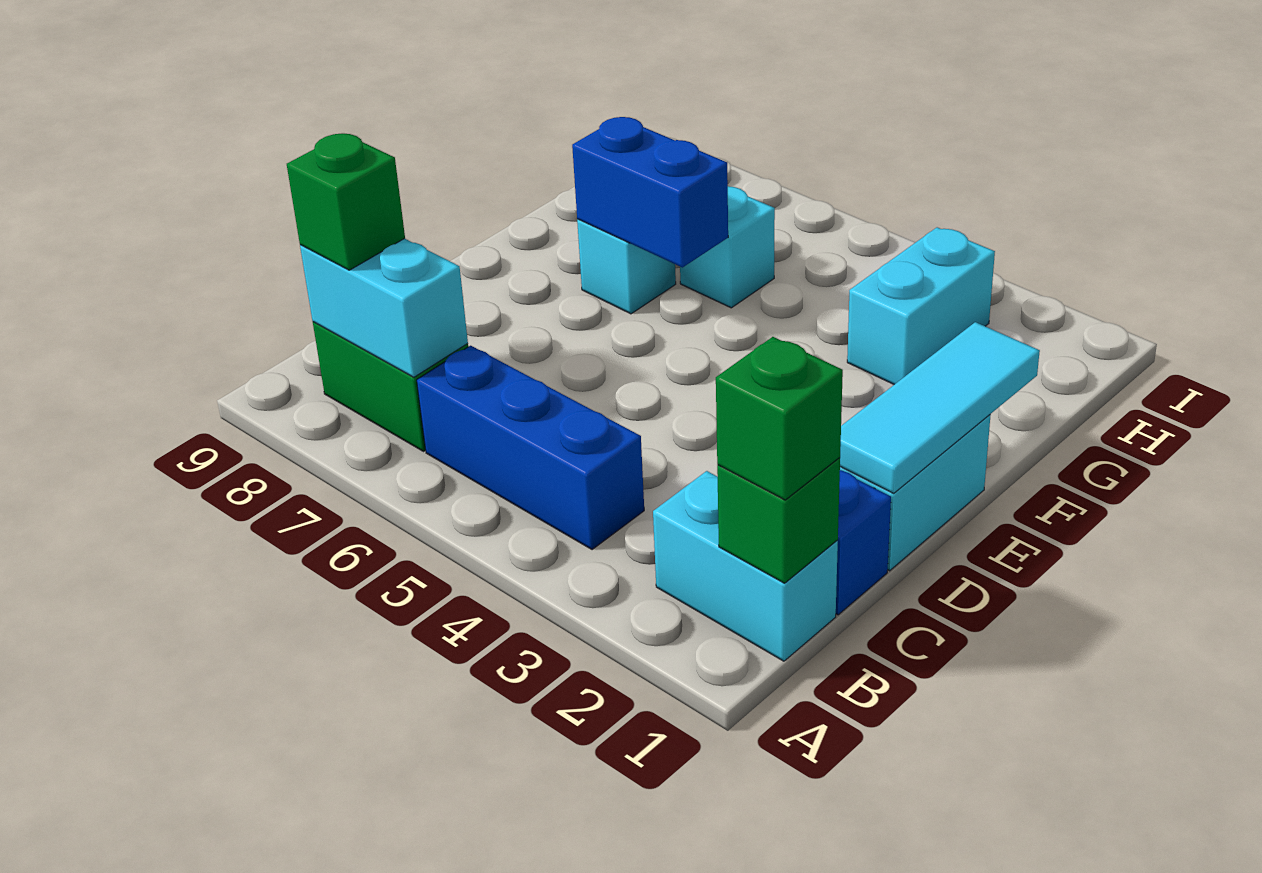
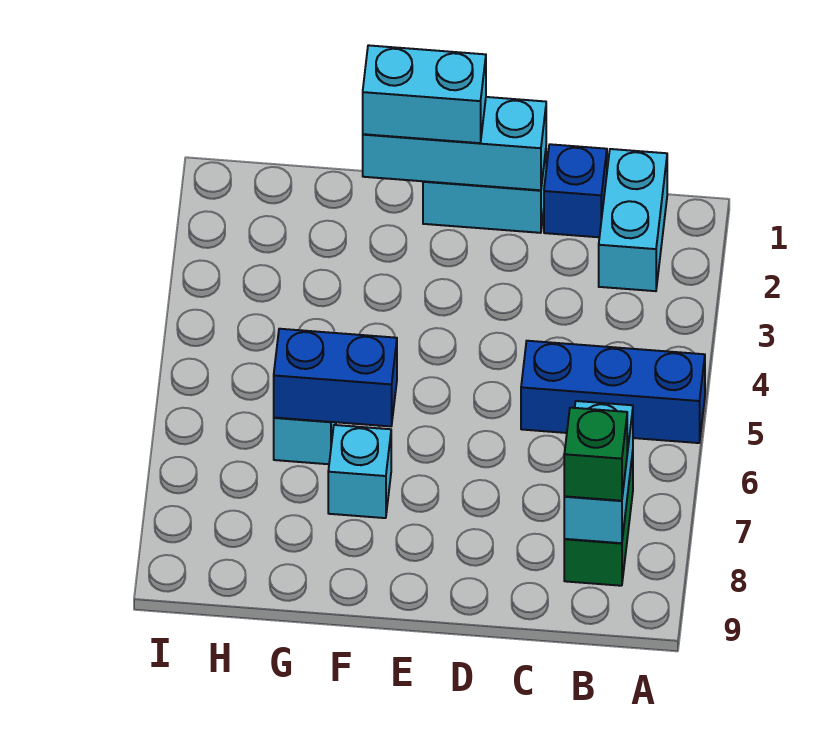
green brick B1 level 2 -> none
green brick B1 level 3 -> none
blue brick B4:B6 level 1 -> blue brick A5:C5 level 1
cyan tile D1:F1 level 2 -> cyan brick D1:F1 level 2
blue brick F6:F7 level 2 -> blue brick F6:G6 level 2
cyan brick G3:H3 level 1 -> cyan brick E1:F1 level 3

